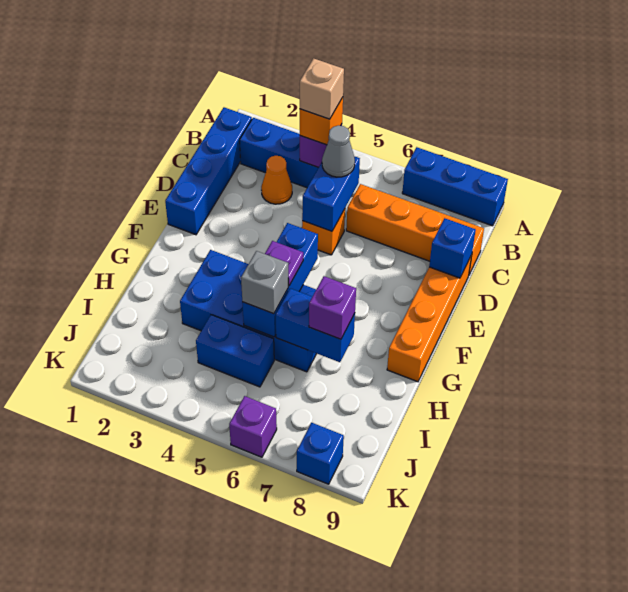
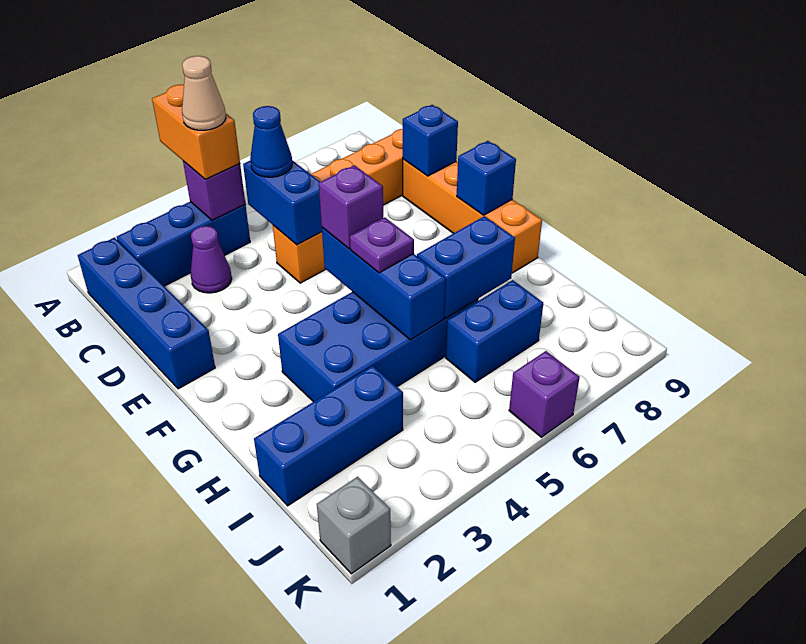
blue brick A7:A9 level 1 -> blue brick I1:I3 level 1
orange brick B4 level 3 -> orange brick A4:B4 level 3
tan brick B4 level 4 -> tan cone B4 level 4
orange cone C3 level 1 -> purple cone C3 level 1
grey cone C5 level 3 -> blue cone C5 level 3
grey brick H5 level 3 -> grey brick K1 level 1
purple brick H7 level 3 -> purple brick F5 level 3
blue brick I4:I5 level 1 -> blue brick I6:I7 level 1
blue brick K8 level 1 -> blue brick F9 level 2

